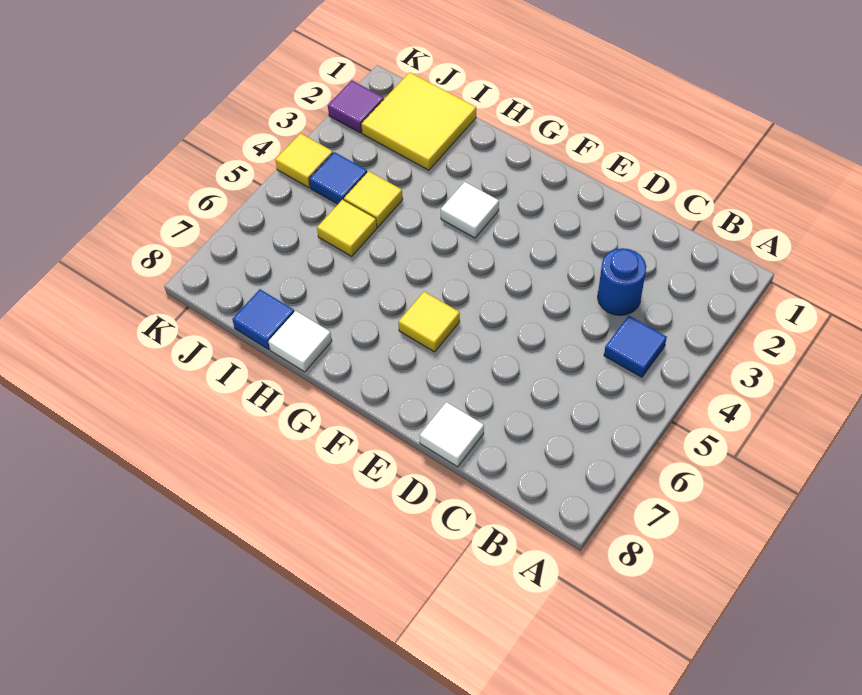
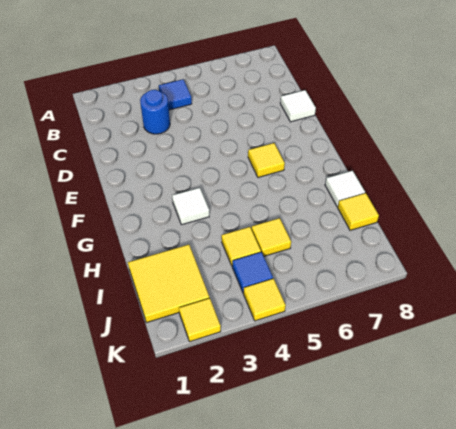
blue tile I8 level 1 -> yellow tile I8 level 1
purple tile K2 level 1 -> yellow tile K2 level 1

